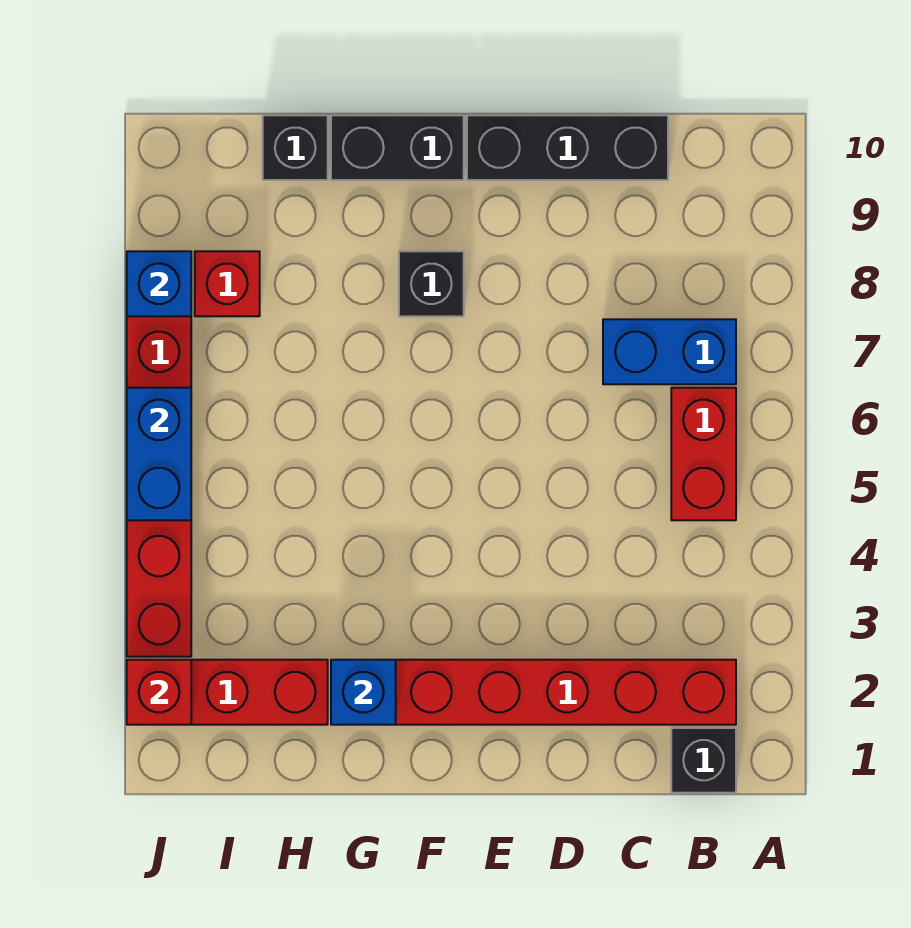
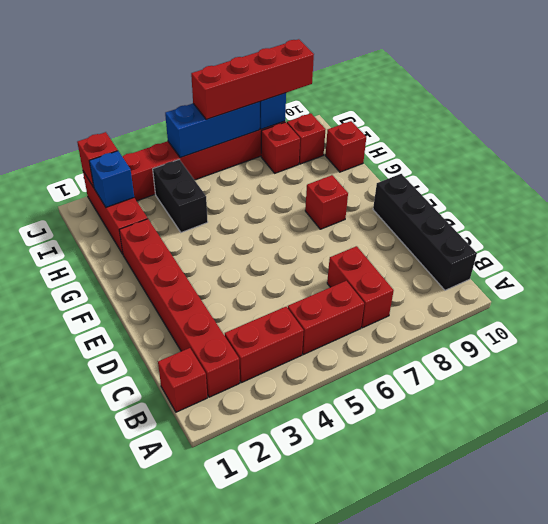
black brick B1 level 1 -> red brick B1 level 1
none -> red brick B3:B4 level 1
blue brick B7:C7 level 1 -> red brick B7:C7 level 1
black brick C10:E10 level 1 -> black brick B10:E10 level 1
black brick F8 level 1 -> red brick F8 level 1
black brick F10:G10 level 1 -> black brick H4:I4 level 1
blue brick G2 level 2 -> blue brick I2 level 2
black brick H10 level 1 -> red brick H10 level 1
none -> red brick I9 level 1
blue brick J5:J6 level 2 -> blue brick J5:J7 level 2
none -> red brick J6:J9 level 3

